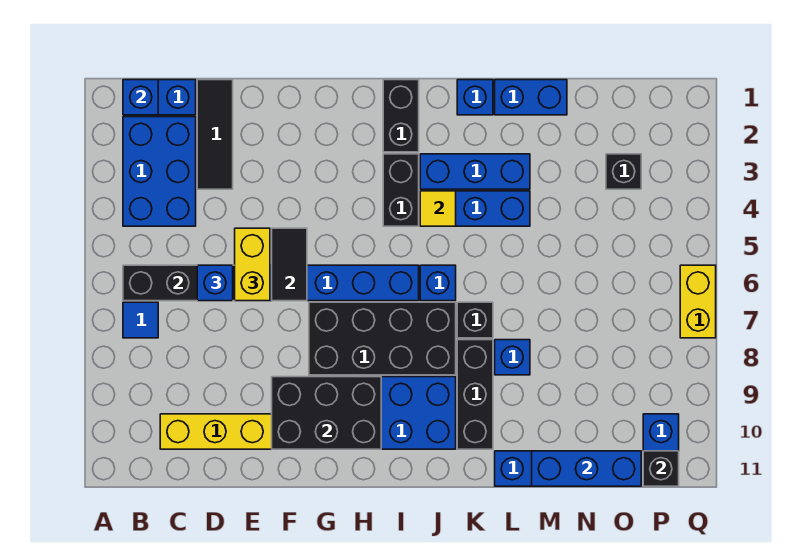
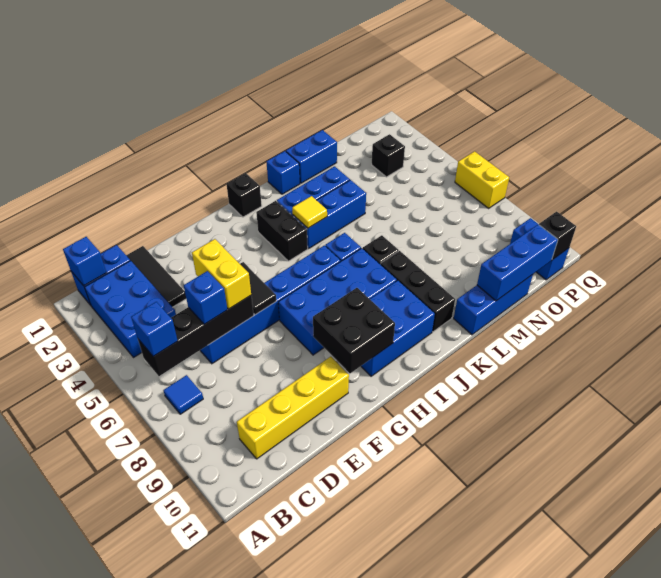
black brick F9:H10 level 2 -> black brick G9:H10 level 2
black brick G7:J8 level 1 -> blue brick G7:J8 level 1
black brick I1:I2 level 1 -> black brick I1 level 1
blue brick L8 level 1 -> blue brick B6 level 3

